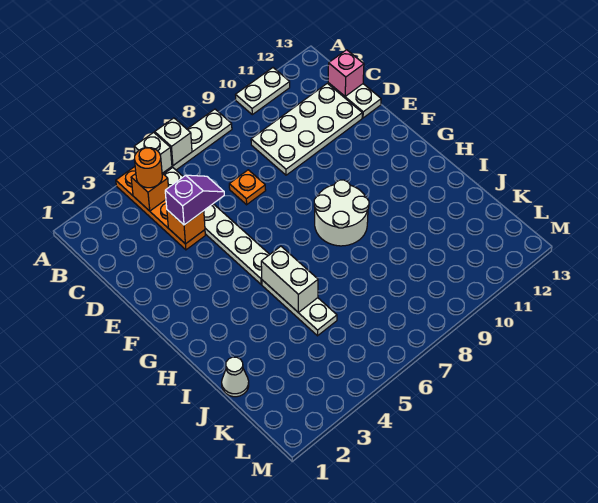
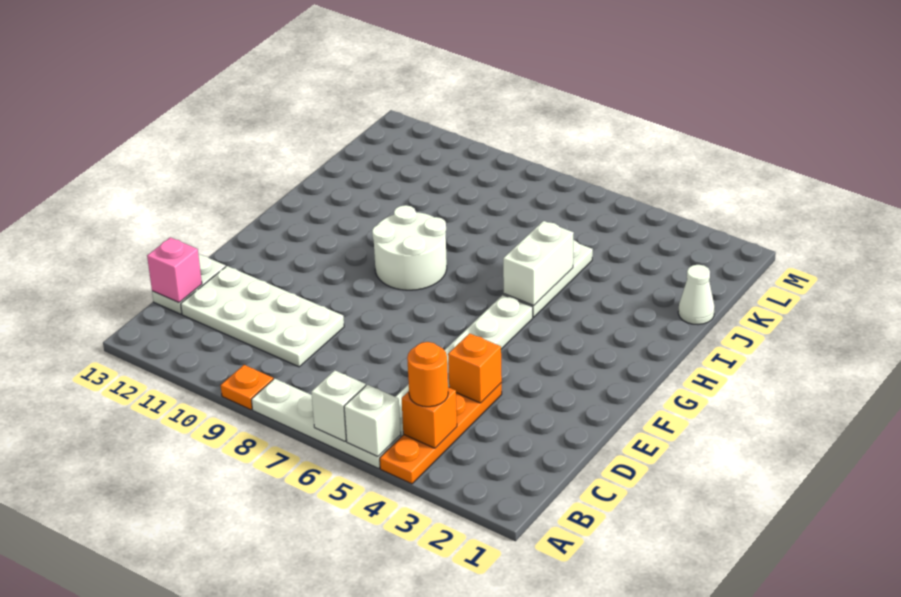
white plate A10:A11 level 1 -> none
purple slope D4:D5 level 3 top 4 -> none
orange plate D7 level 1 -> orange plate A9 level 1

